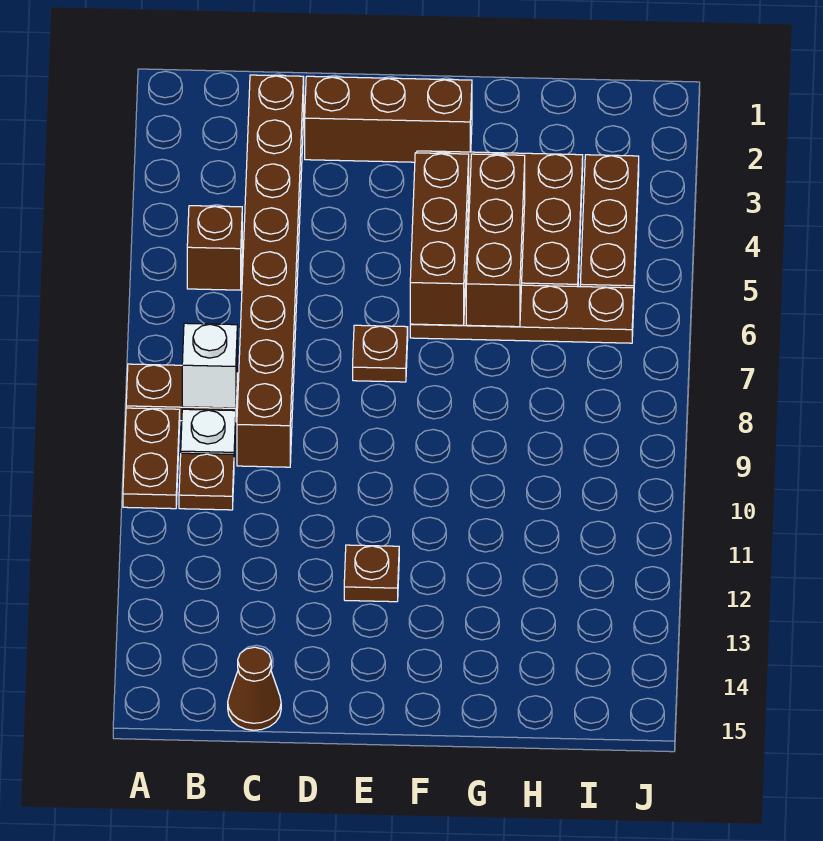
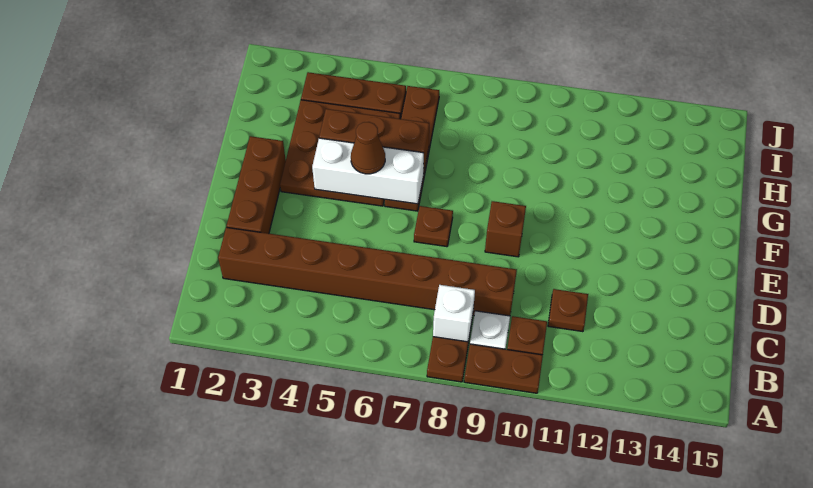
brown brick B5 level 1 -> brown brick E9 level 1
brown cone C15 level 1 -> brown cone F5 level 3
brown plate E12 level 1 -> brown plate C11 level 1
brown brick F4:F6 level 2 -> white brick F4:F6 level 2

